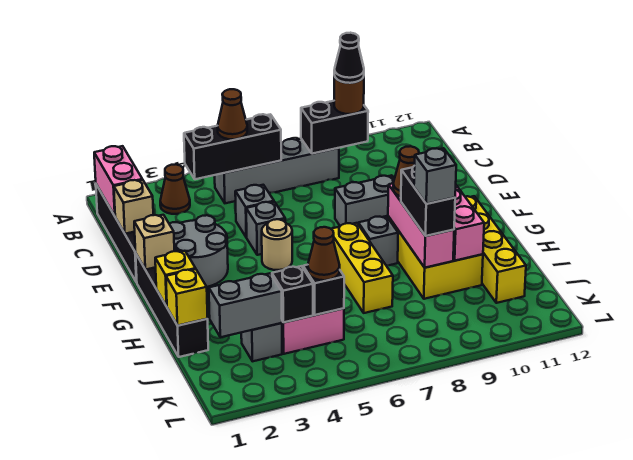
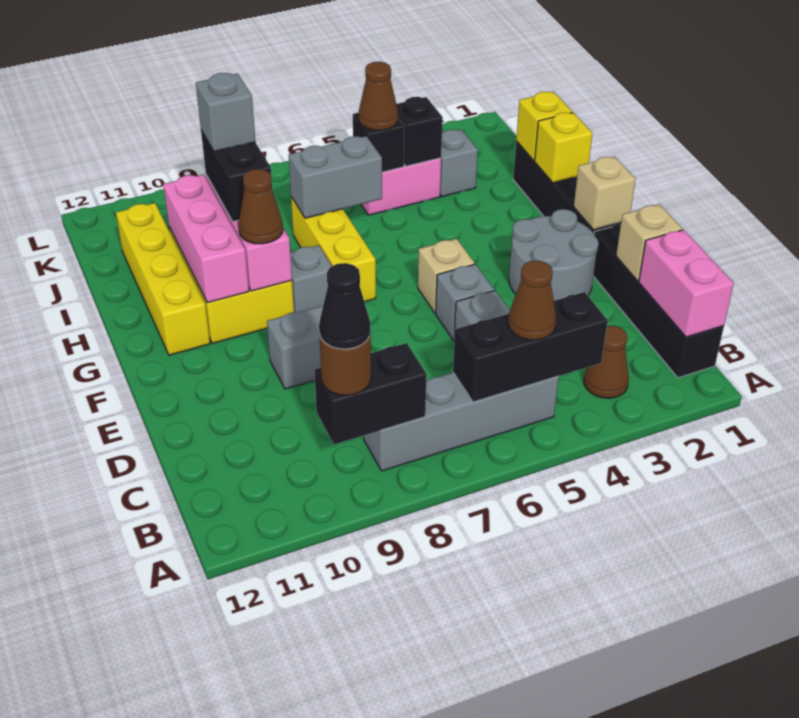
tan round brick F5 level 1 -> tan brick F5 level 1
grey brick J2:J3 level 2 -> grey brick I6:I7 level 2

